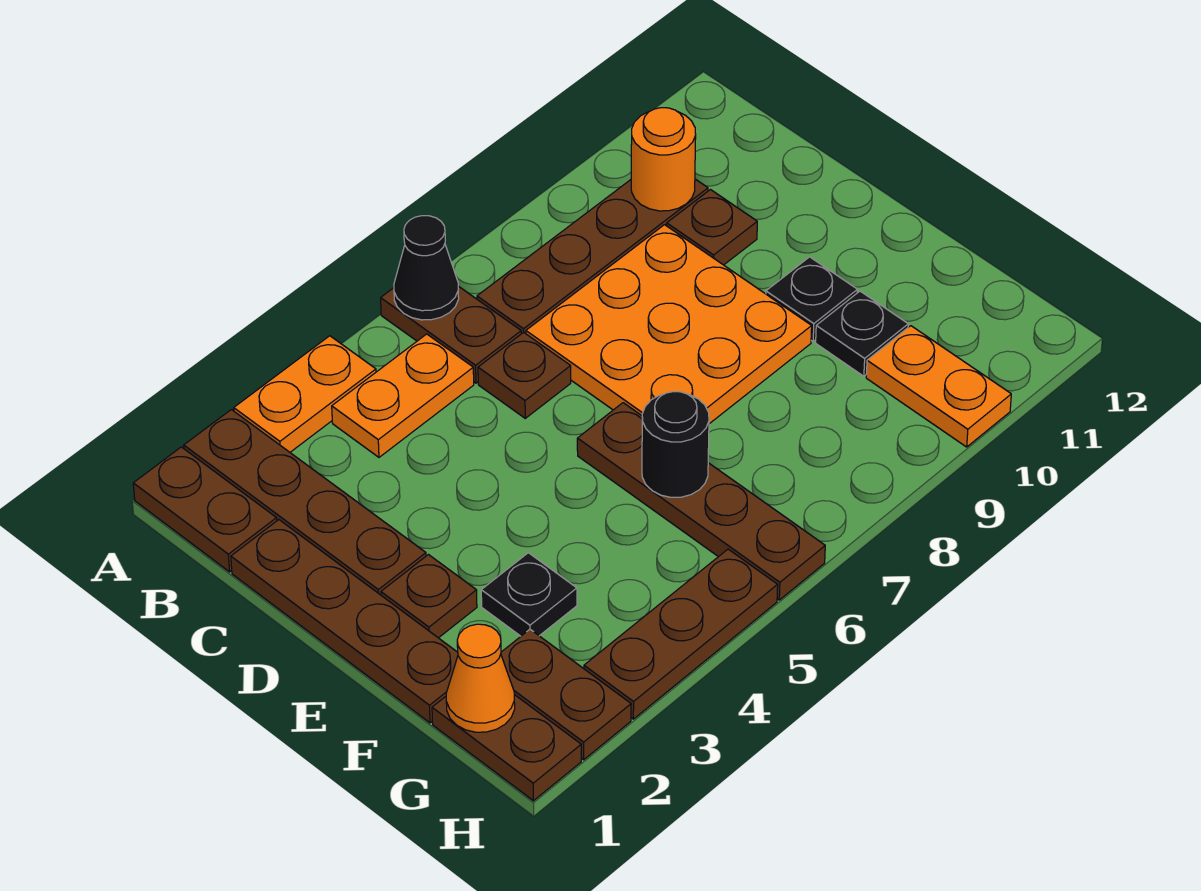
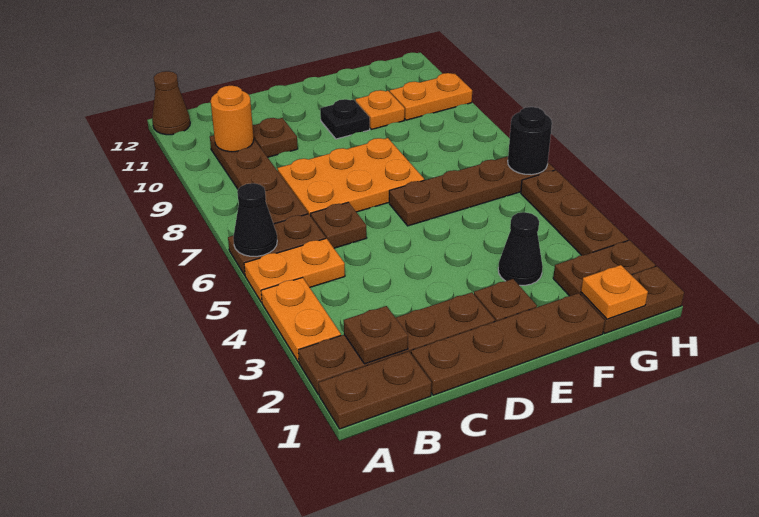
none -> brown cone A12 level 1
none -> brown plate B2 level 2
orange plate B4:B5 level 1 -> orange plate A5:B5 level 1
orange plate C7:E9 level 1 -> orange plate C7:E8 level 1
black plate F3 level 1 -> black cone F3 level 1
black round brick F6 level 2 -> black round brick H6 level 2
black plate F10 level 1 -> orange plate F10 level 1
orange cone G1 level 2 -> orange plate G1 level 2

